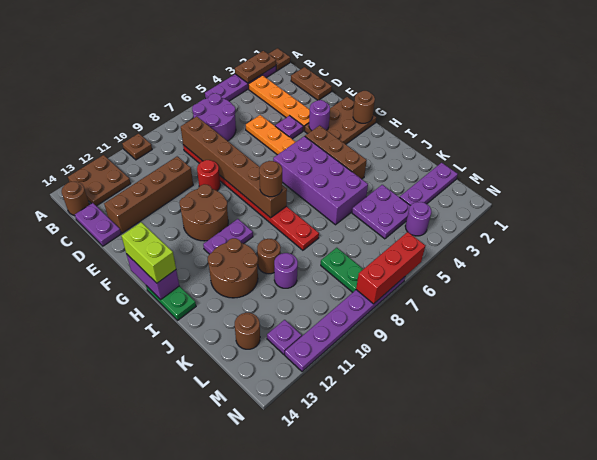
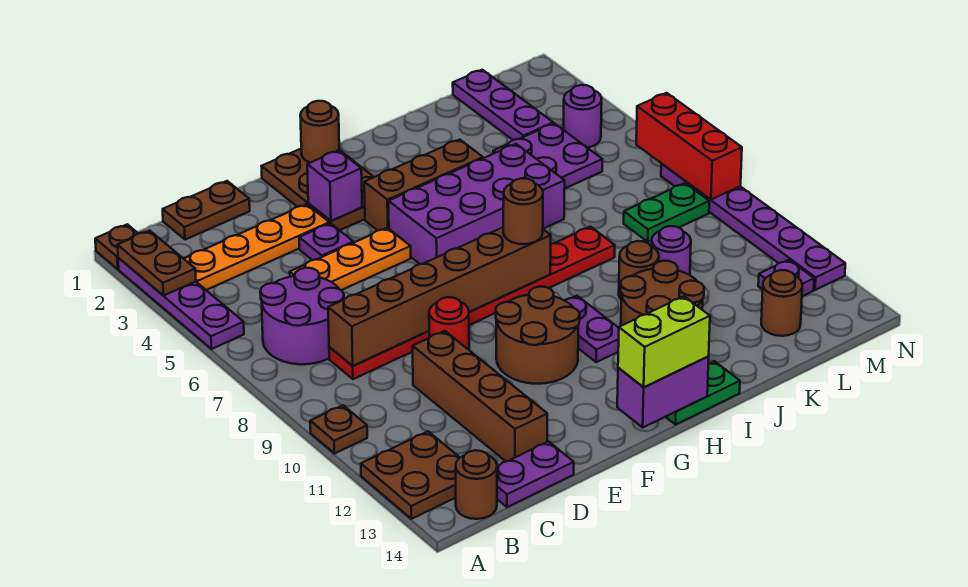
purple round brick F3 level 2 -> purple brick F3 level 2

